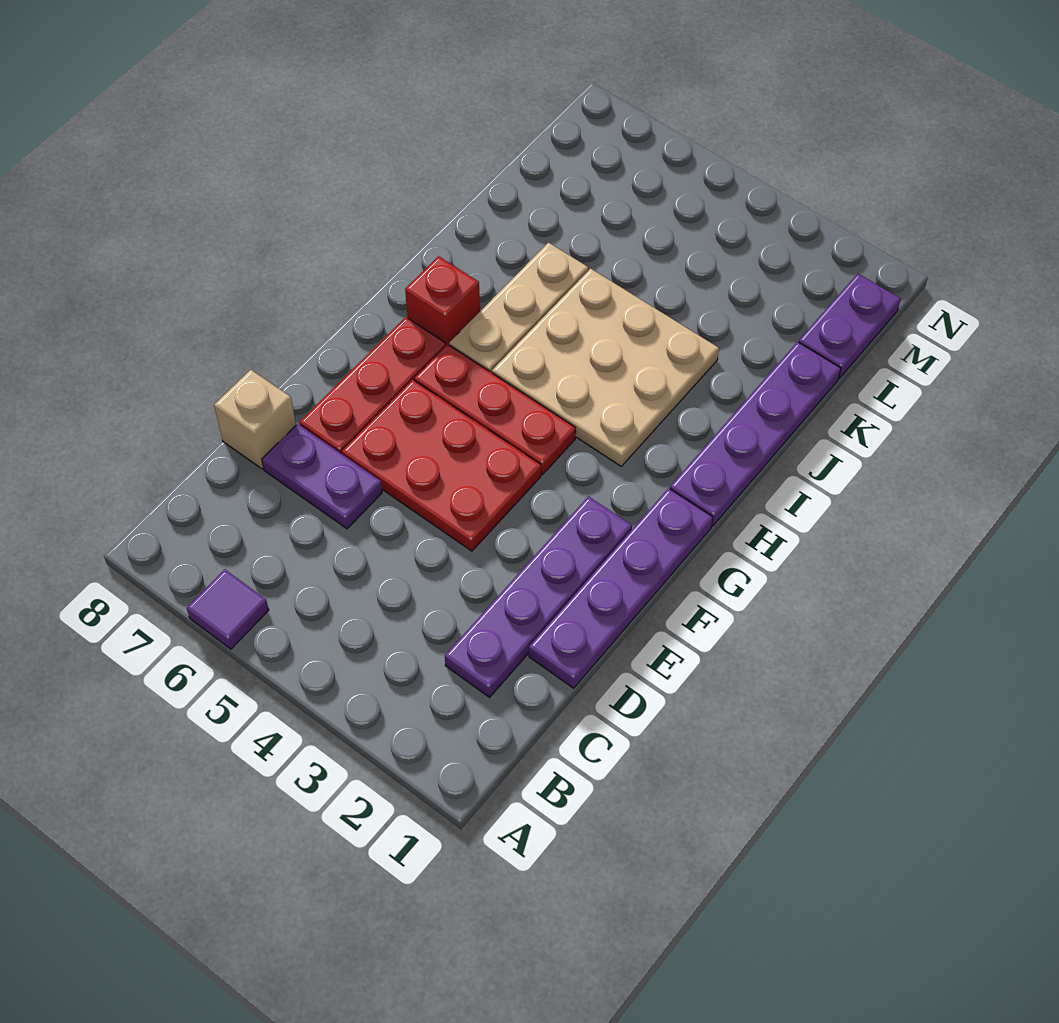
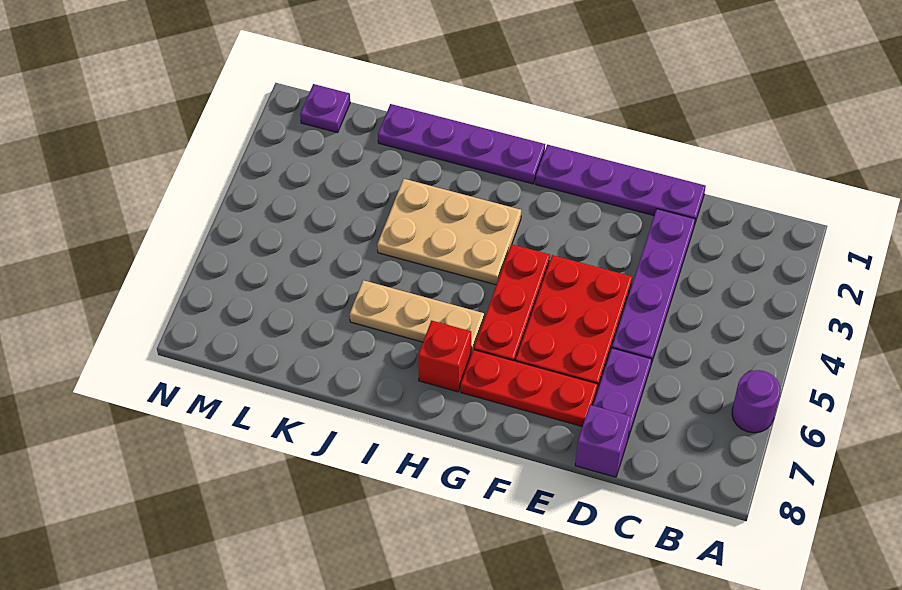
purple tile A6 level 1 -> purple round brick A6 level 1
purple plate C2:F2 level 1 -> purple plate D2:D5 level 1
tan brick D8 level 1 -> purple brick D8 level 1
tan plate H3:J5 level 1 -> tan plate H3:J4 level 1
purple plate L1:M1 level 1 -> purple plate M1 level 1

